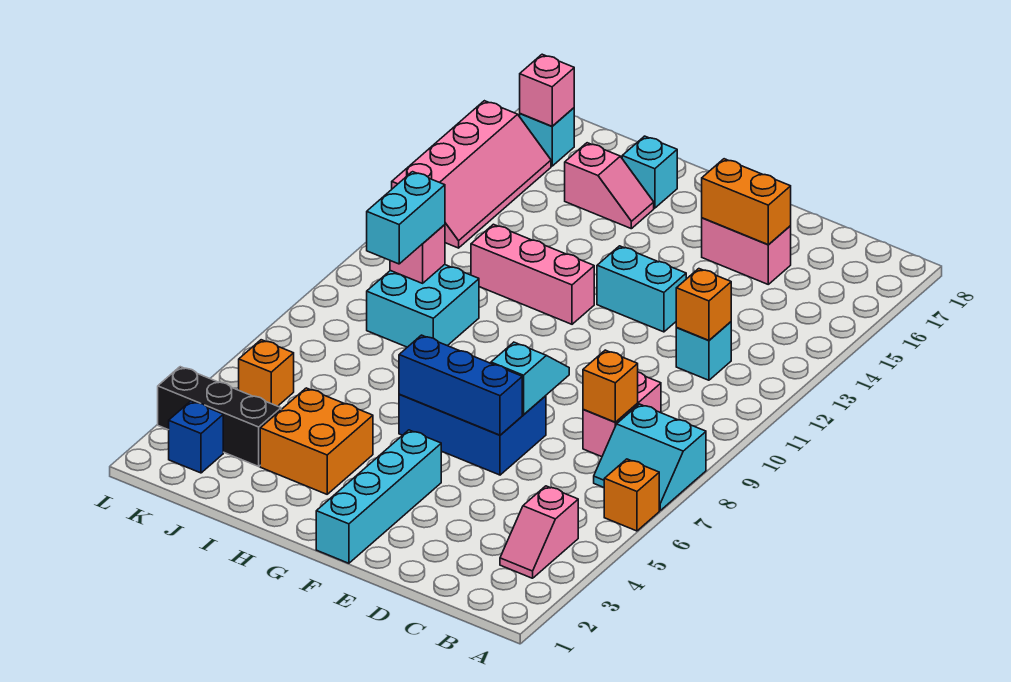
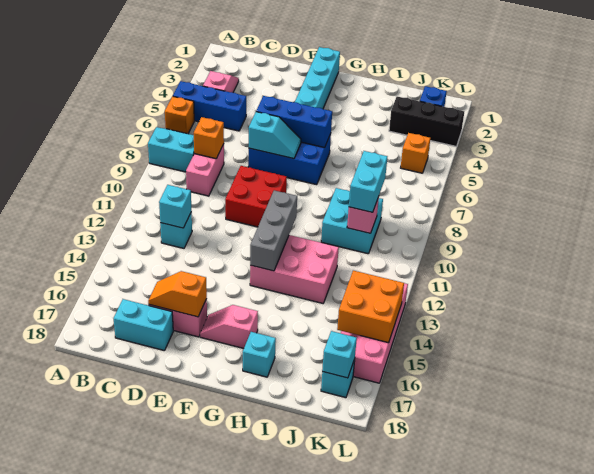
none -> blue brick A5:C5 level 1
orange brick C12 level 2 -> cyan brick C12 level 2
orange brick D16:E16 level 2 -> orange slope D16:E16 level 2 top E
cyan slope E7:E8 level 2 top 7 -> cyan slope E7:F7 level 2 top E
none -> red brick E9:F10 level 1
cyan brick E13:F13 level 1 -> cyan brick C17:D17 level 1
none -> grey brick G11:G13 level 2
pink brick G12:I12 level 1 -> pink brick G12:I13 level 1
orange brick H3:I4 level 1 -> orange brick K14:L15 level 2
pink slope H16:I16 level 1 top I -> pink slope F16:G16 level 1 top G
pink brick K17 level 2 -> cyan brick K17 level 2

